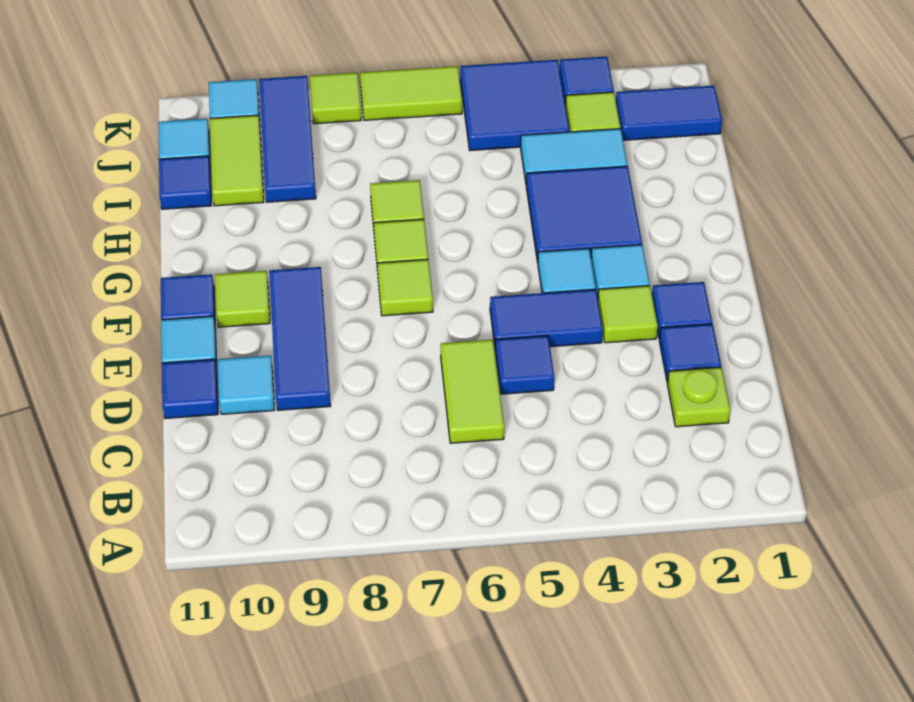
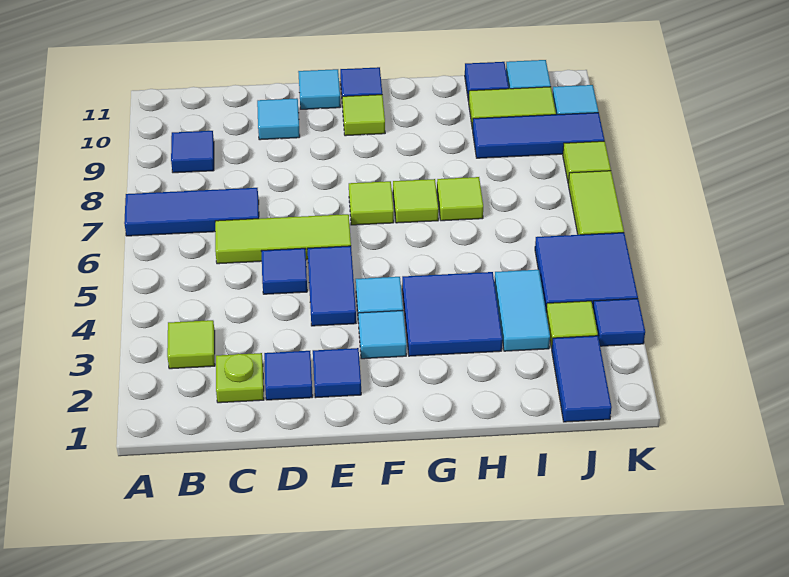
lime tile C6:D6 level 1 -> lime tile C6:E6 level 1
blue tile D9:F9 level 1 -> blue tile A7:C7 level 1
blue tile D11 level 1 -> blue tile B9 level 1
lime tile E3 level 1 -> lime tile B3 level 1

